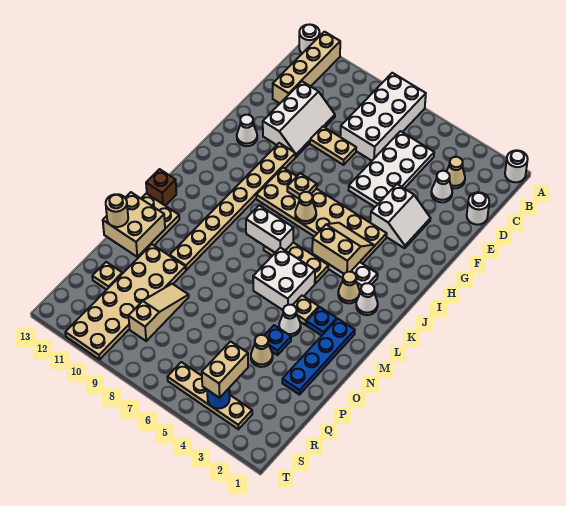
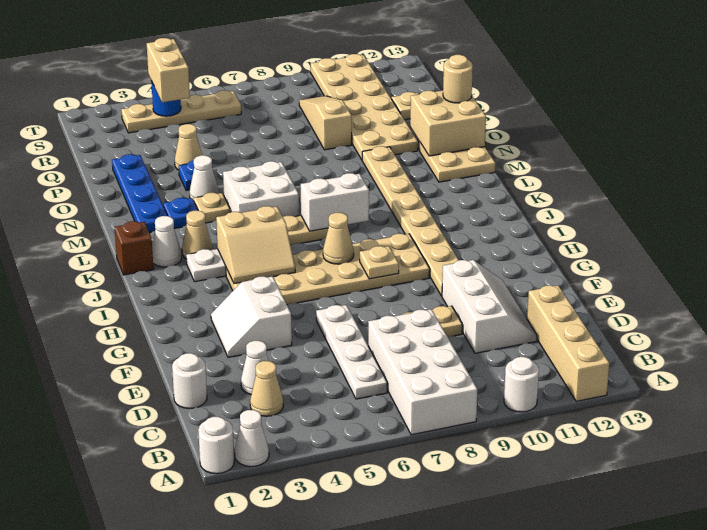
white round brick A13 level 1 -> white round brick A10 level 1
white plate C5:F6 level 1 -> white plate C6:F6 level 1
white slope D10:F11 level 1 top 11 -> white slope D10:F11 level 1 top 10
white cone G12 level 1 -> white cone A2 level 1
brown brick L13 level 1 -> brown brick K1 level 1
tan slope P9:R9 level 1 top R -> tan slope P9:R9 level 1 top P

